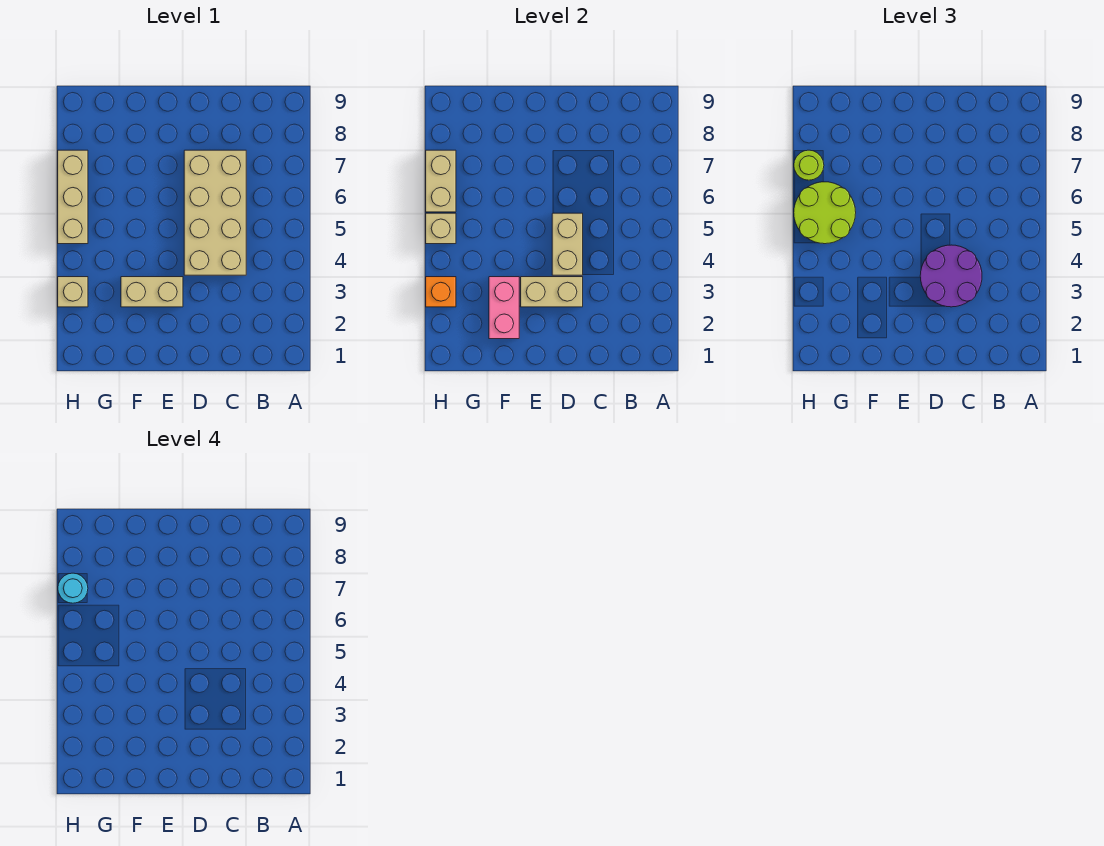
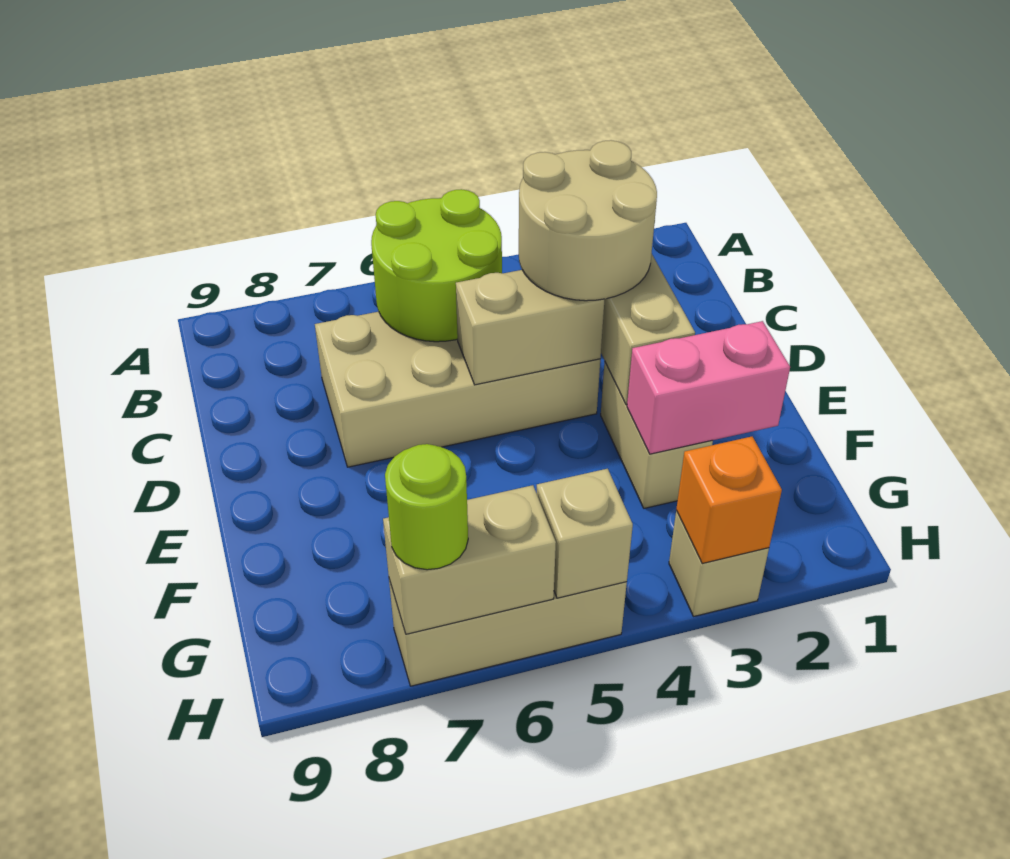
purple round brick C3:D4 level 3 -> tan round brick C3:D4 level 3
lime round brick G5:H6 level 3 -> lime round brick B5:C6 level 2
cyan round brick H7 level 4 -> none

